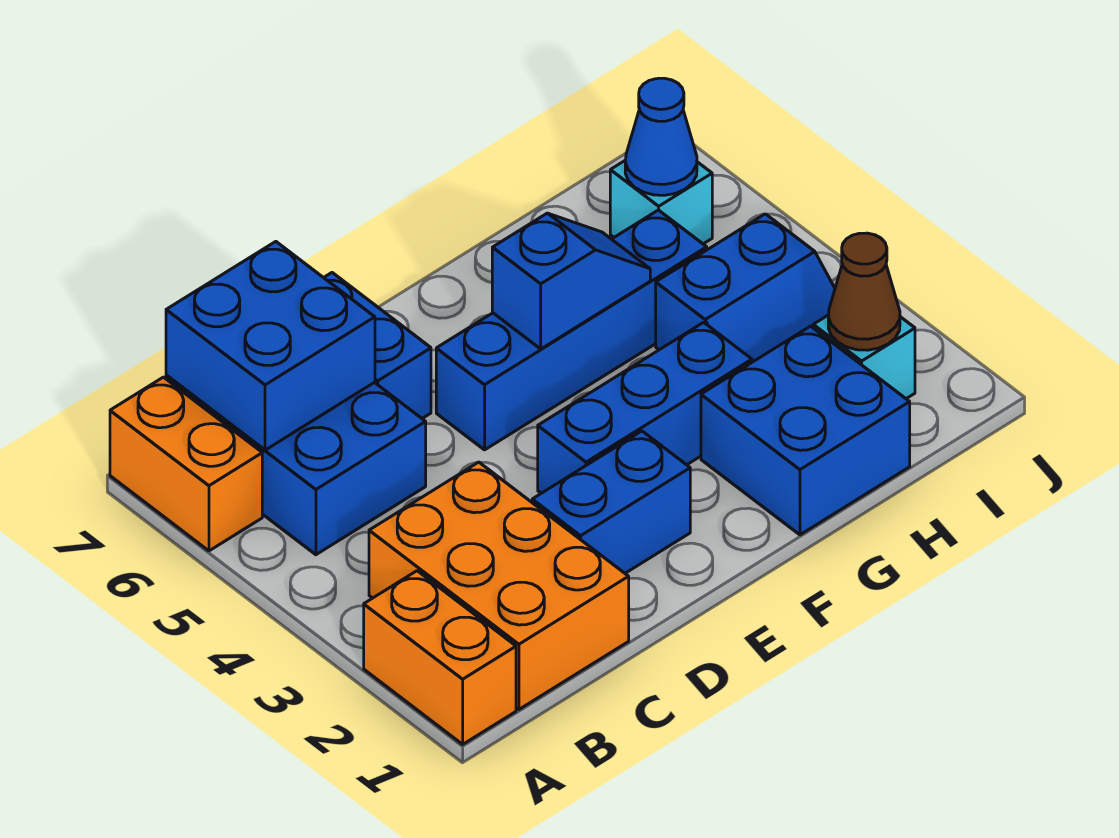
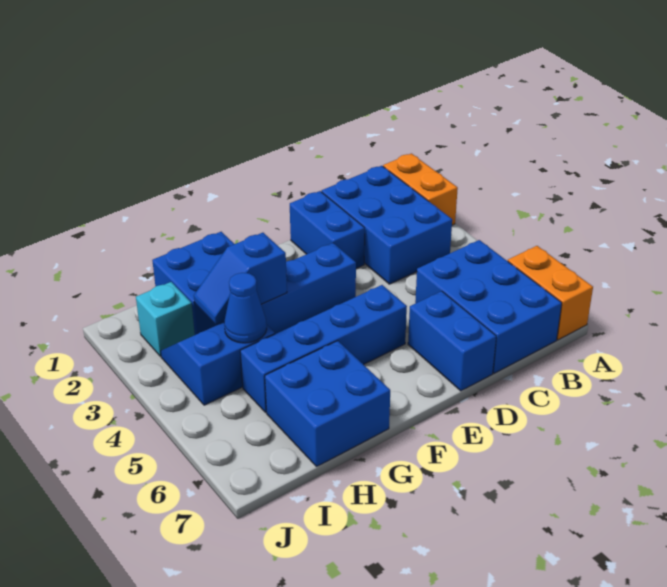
orange brick B1:C3 level 1 -> blue brick B1:C3 level 1
blue brick B6:C7 level 2 -> blue brick G6:H7 level 1
blue brick D2:E2 level 1 -> blue brick D1:D2 level 1
blue slope F5:G5 level 2 top F -> blue slope G3:H3 level 2 top G
brown cone I2 level 2 -> none
cyan brick I6 level 1 -> none
blue cone I6 level 2 -> blue cone H4 level 2

